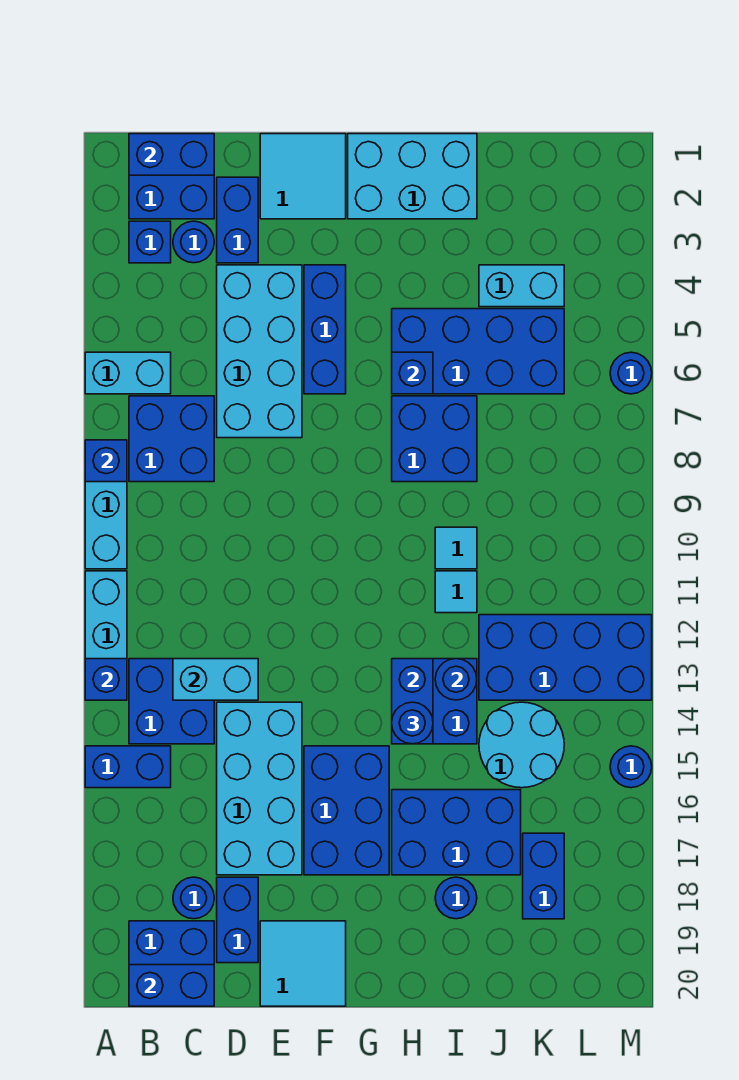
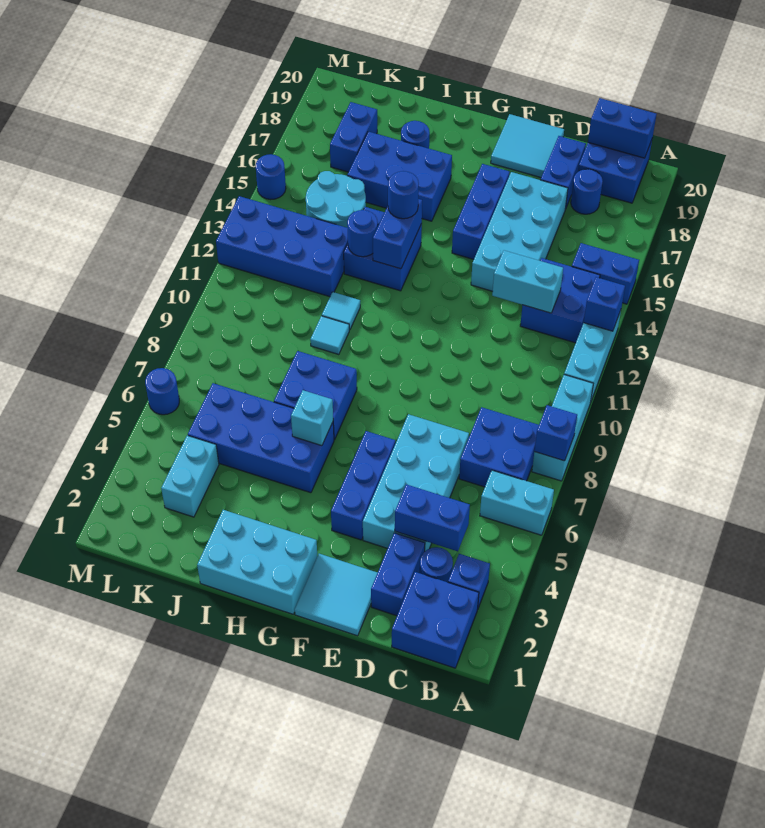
blue brick B1:C1 level 2 -> blue brick C4:D4 level 2
blue brick F15:G17 level 1 -> blue brick F15:F17 level 1
blue brick H6 level 2 -> cyan brick H6 level 2
cyan brick J4:K4 level 1 -> cyan brick K3:K4 level 1

